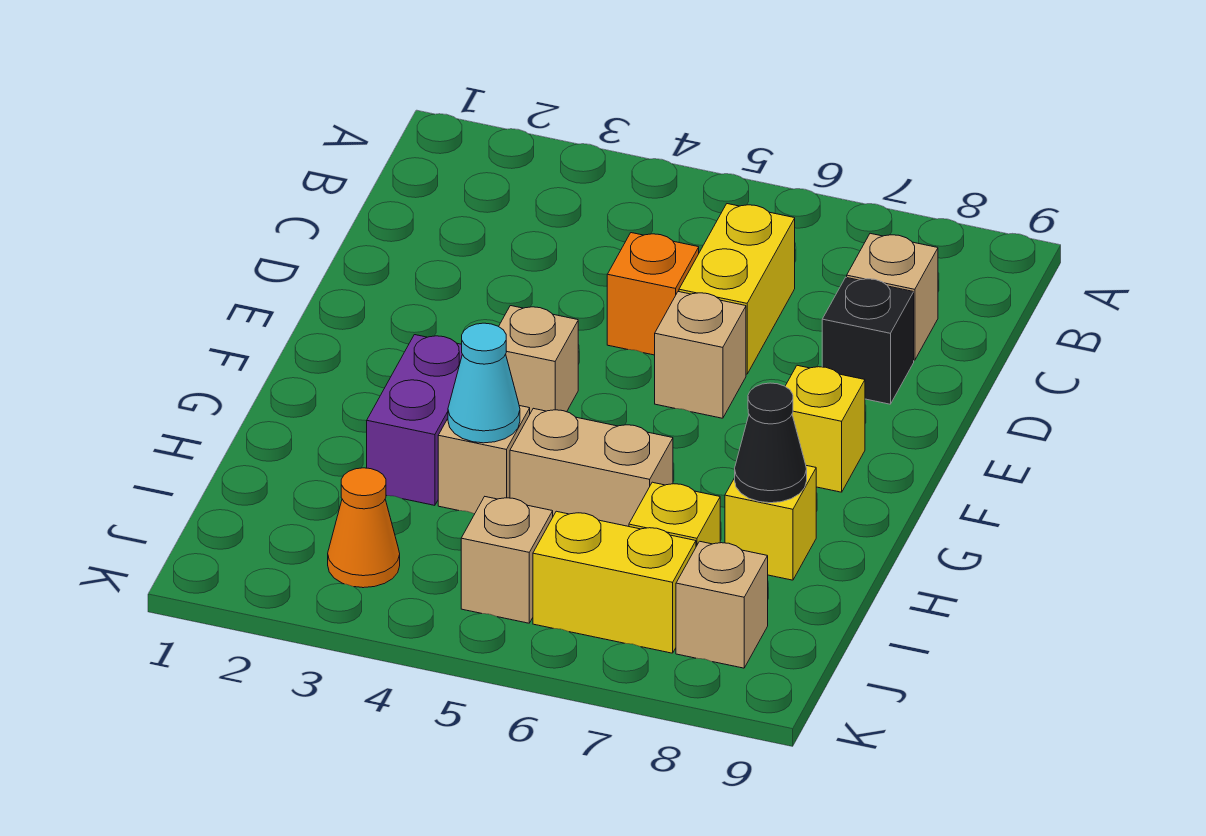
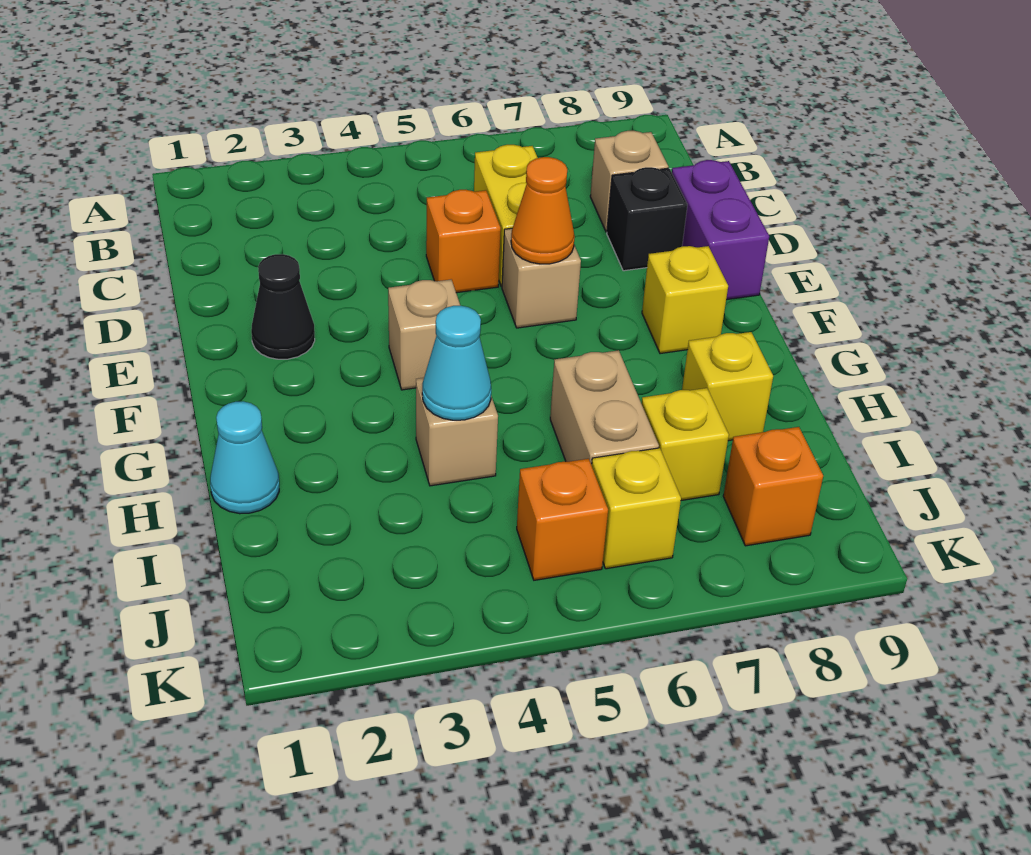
purple brick G3:H3 level 1 -> purple brick D9:E9 level 1
none -> cyan cone H1 level 1
tan brick H5:H6 level 1 -> tan brick H6:I6 level 1
black cone H8 level 2 -> black cone E2 level 1
orange cone J3 level 1 -> orange cone E6 level 2
tan brick J5 level 1 -> orange brick J5 level 1
yellow brick J6:J7 level 1 -> yellow brick J6 level 1
tan brick J8 level 1 -> orange brick J8 level 1

